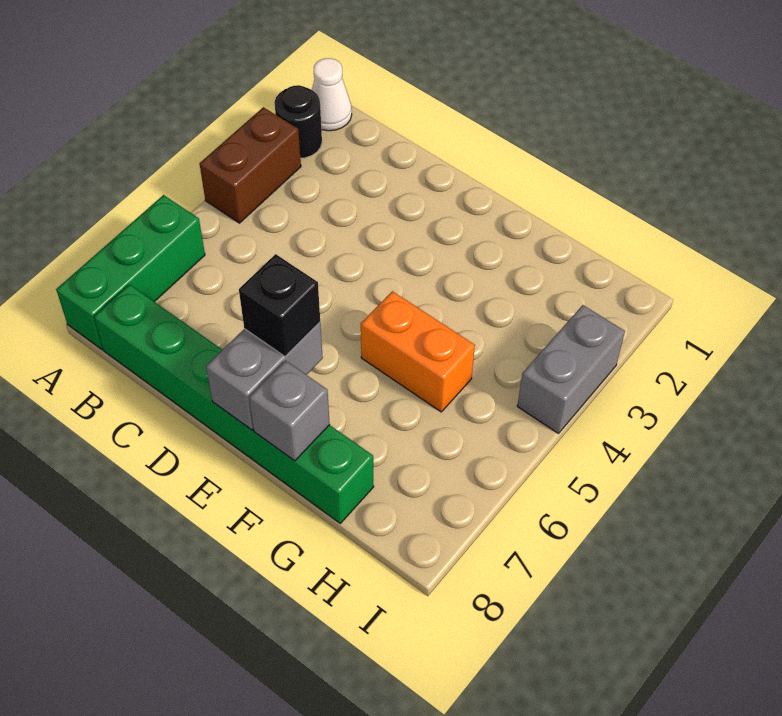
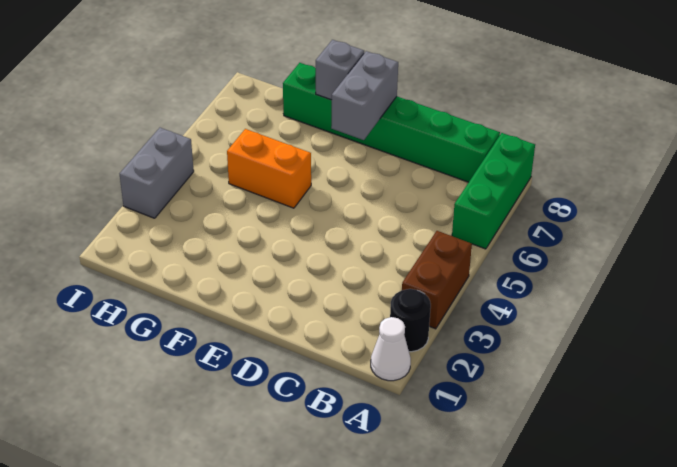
black brick E7 level 3 -> none

